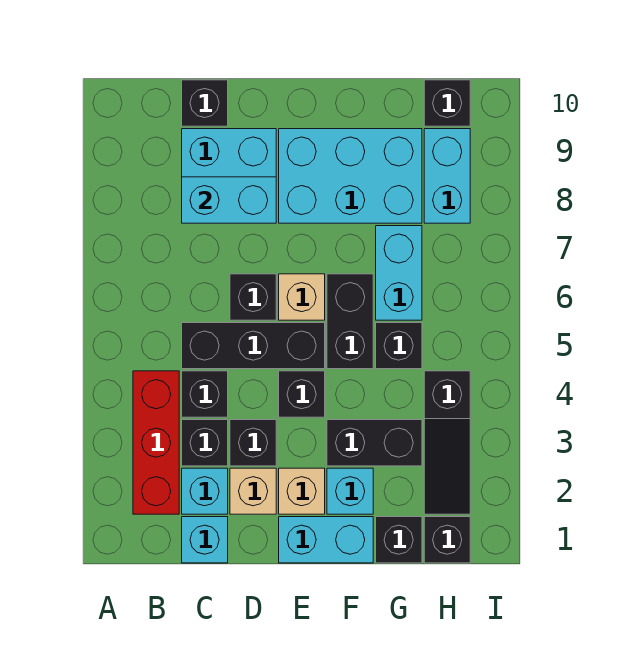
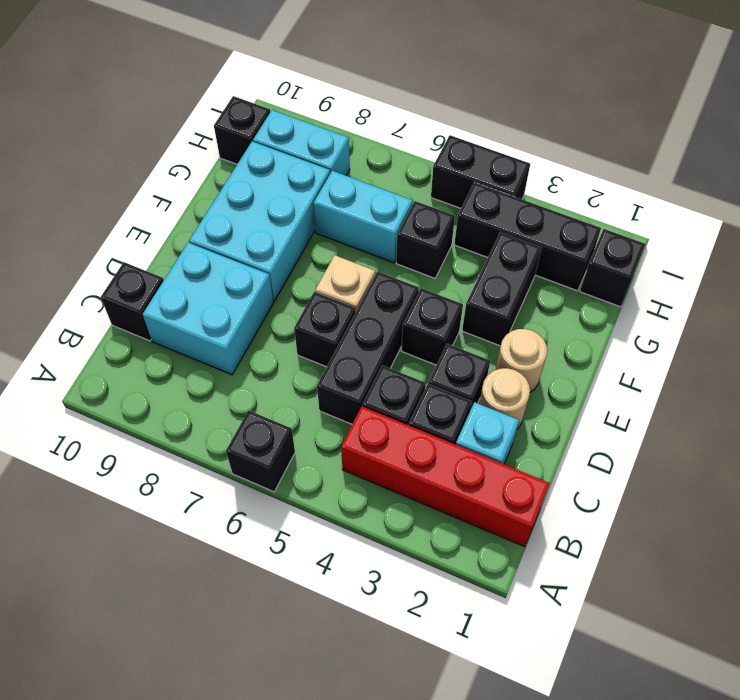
red brick B2:B4 level 1 -> red brick B1:B4 level 1
cyan brick C1 level 1 -> none
cyan brick C8:D8 level 2 -> none
tan brick D2 level 1 -> tan round brick D2 level 1
cyan brick E1:F1 level 1 -> none
tan brick E2 level 1 -> tan round brick E2 level 1
cyan brick F2 level 1 -> none
black brick F5:F6 level 1 -> black brick I4:I5 level 1
black brick G1 level 1 -> black brick A6 level 1
black slope H2:H4 level 1 top 4 -> black brick H2:H4 level 1

